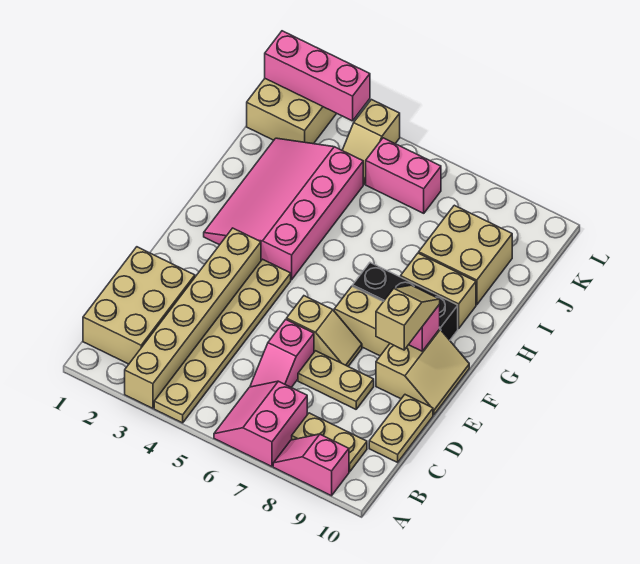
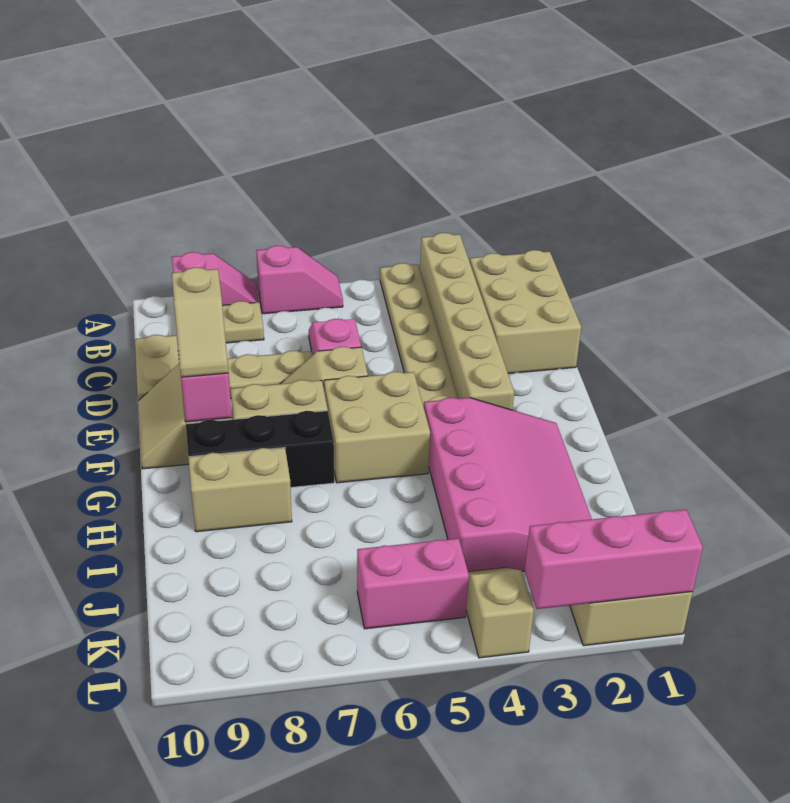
pink slope A6:B7 level 1 top 7 -> pink slope A6:A7 level 1 top 7
tan brick I8:J9 level 1 -> tan brick F5:G6 level 1

